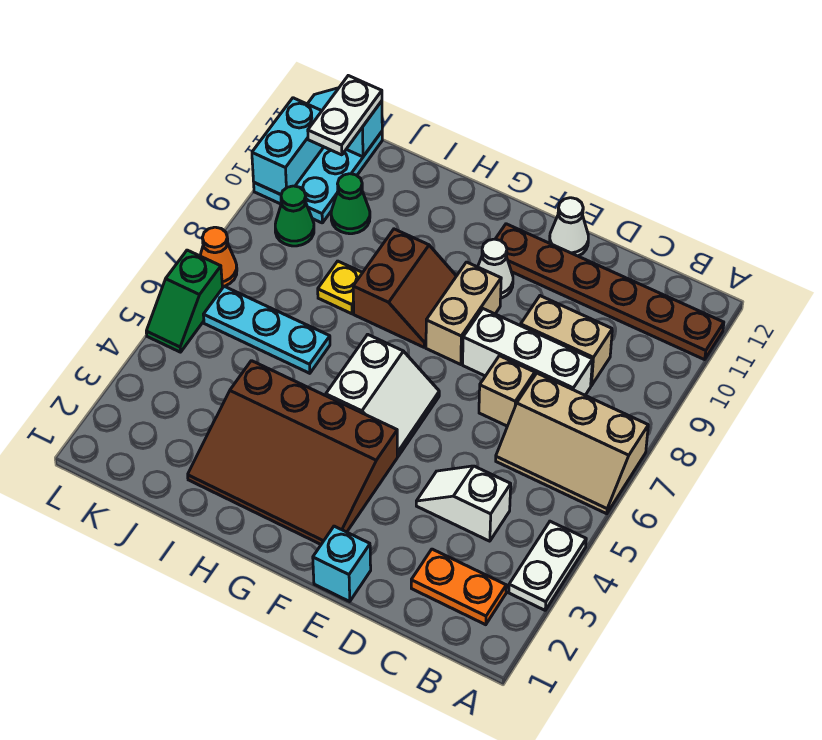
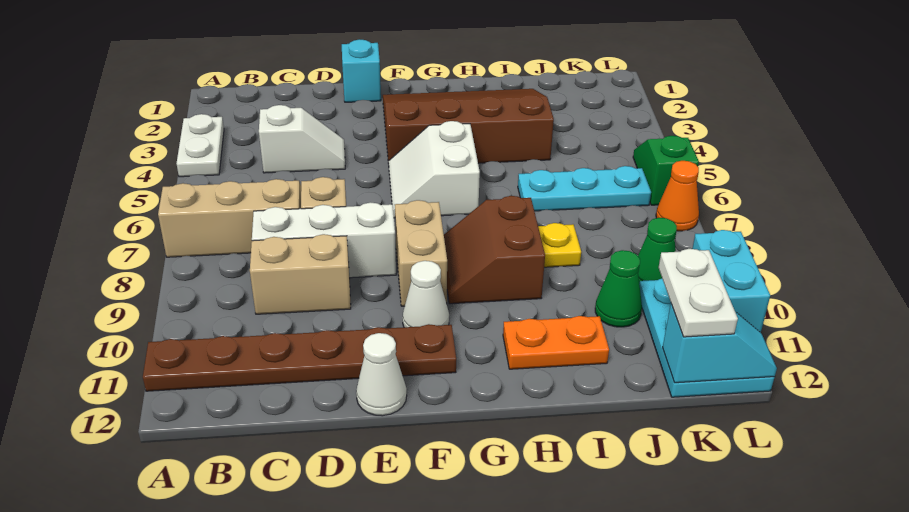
orange plate B2:C2 level 1 -> orange plate H11:I11 level 1

